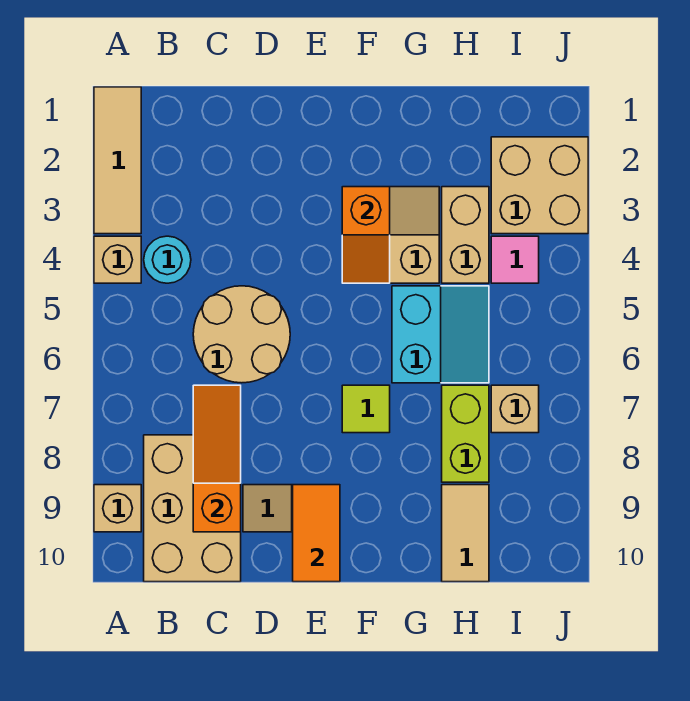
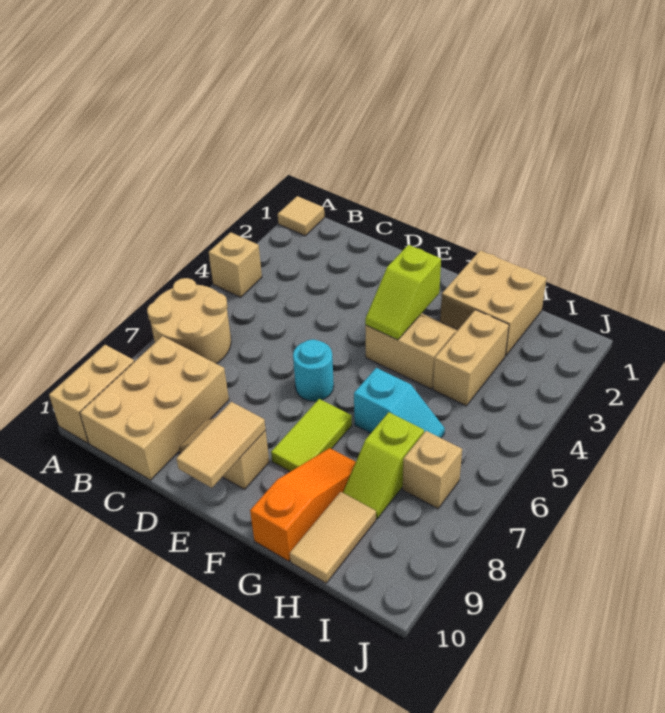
tan tile A1:A3 level 1 -> tan tile A1 level 1
tan brick A9 level 1 -> tan brick A9:A10 level 1
cyan round brick B4 level 1 -> cyan round brick E6 level 1
tan round brick C5:D6 level 1 -> tan round brick A6:B7 level 1
orange slope C7:C9 level 2 top 9 -> orange slope G8:G10 level 1 top 10
orange tile E9:E10 level 2 -> tan tile E9:E10 level 2
orange slope F3:F4 level 2 top 3 -> lime slope F3:F4 level 2 top 3
lime tile F7 level 1 -> lime tile F7:F8 level 1
cyan slope G5:H6 level 1 top G -> cyan slope G6:H6 level 1 top G
lime brick H7:H8 level 1 -> lime slope H7:H8 level 1 top 7
tan brick I2:J3 level 1 -> tan brick G1:H2 level 1
pink tile I4 level 1 -> none

